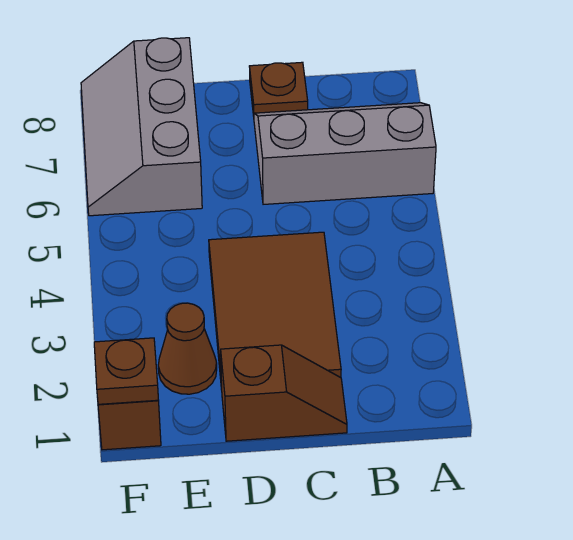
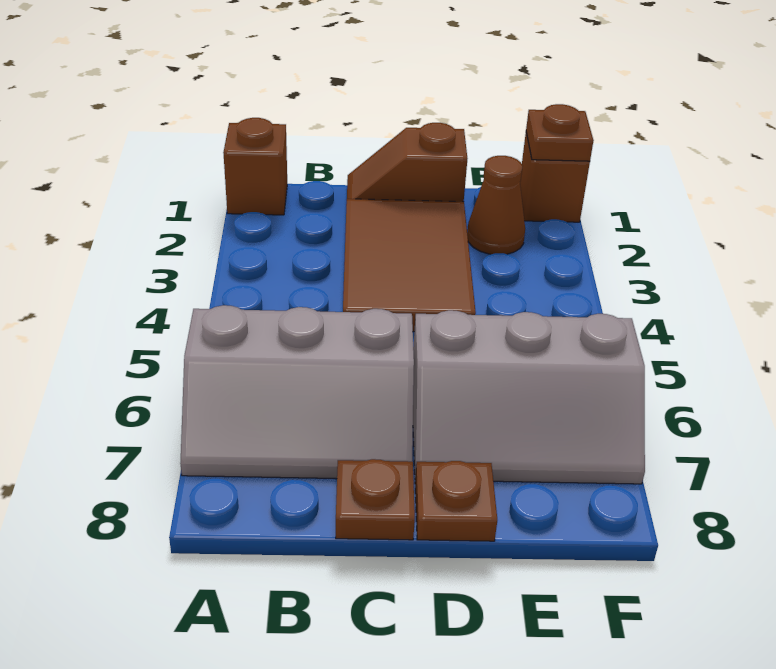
none -> brown brick A1 level 1
none -> brown plate D8 level 1
grey slope E6:F8 level 1 top E -> grey slope D6:F7 level 1 top 6

